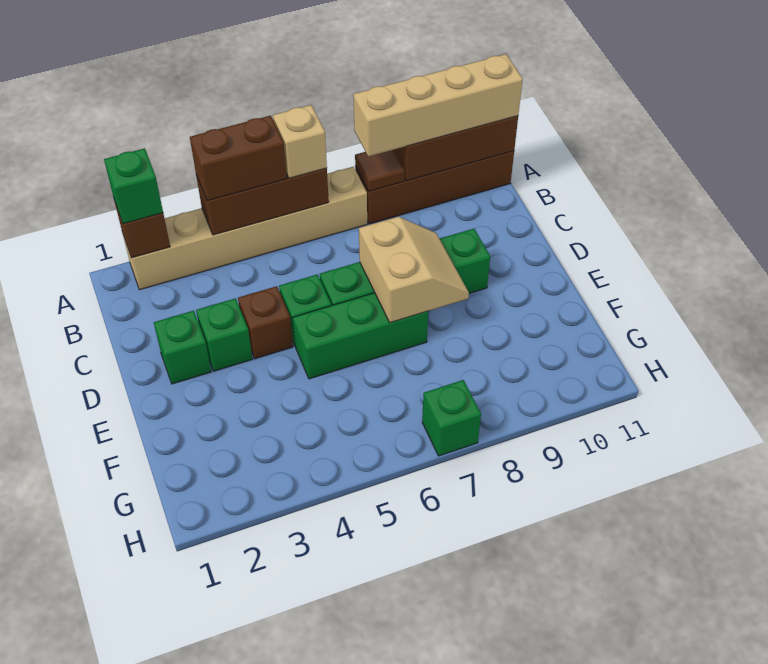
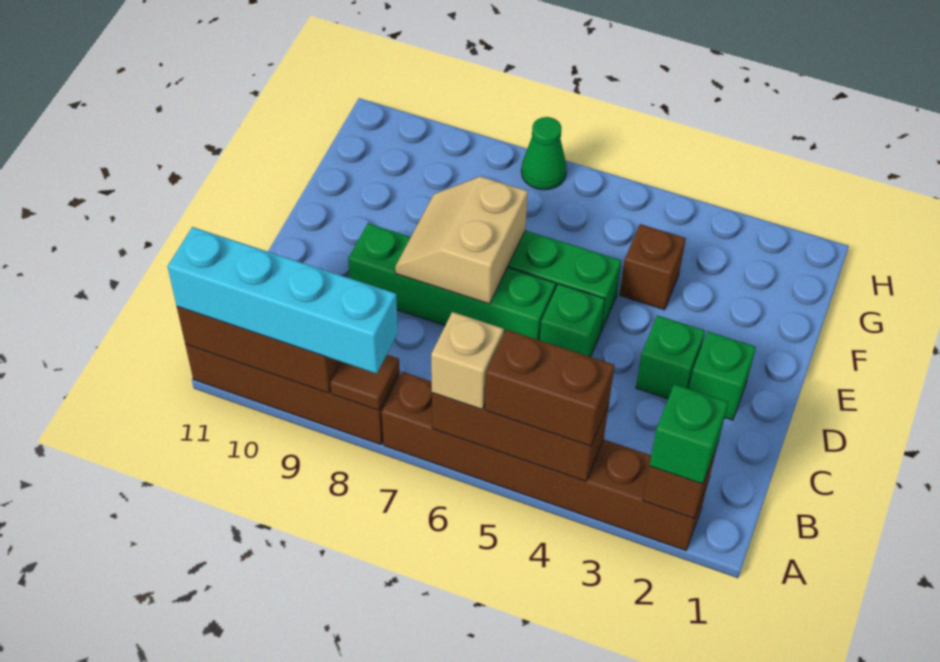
tan brick A2:A7 level 1 -> brown brick A2:A7 level 1
tan brick A8:A11 level 3 -> cyan brick A8:A11 level 3
brown brick D4 level 1 -> brown brick F4 level 1
green brick H7 level 1 -> green cone H7 level 1

